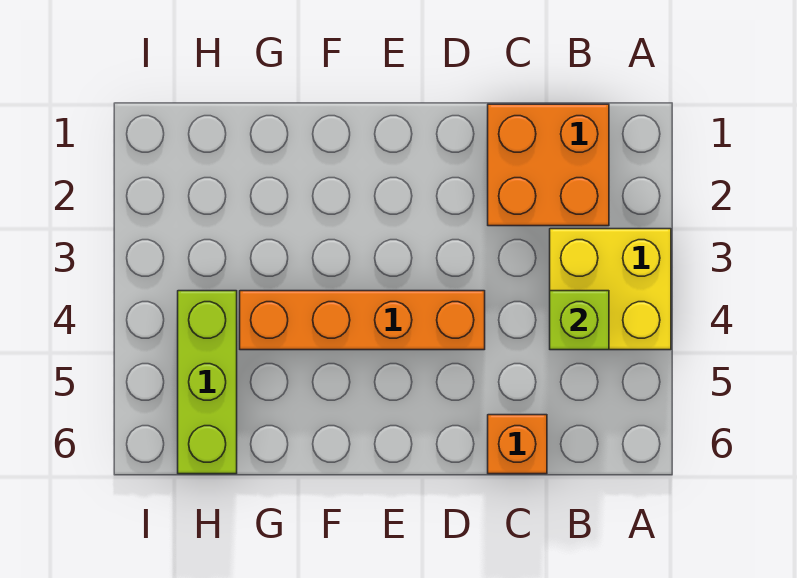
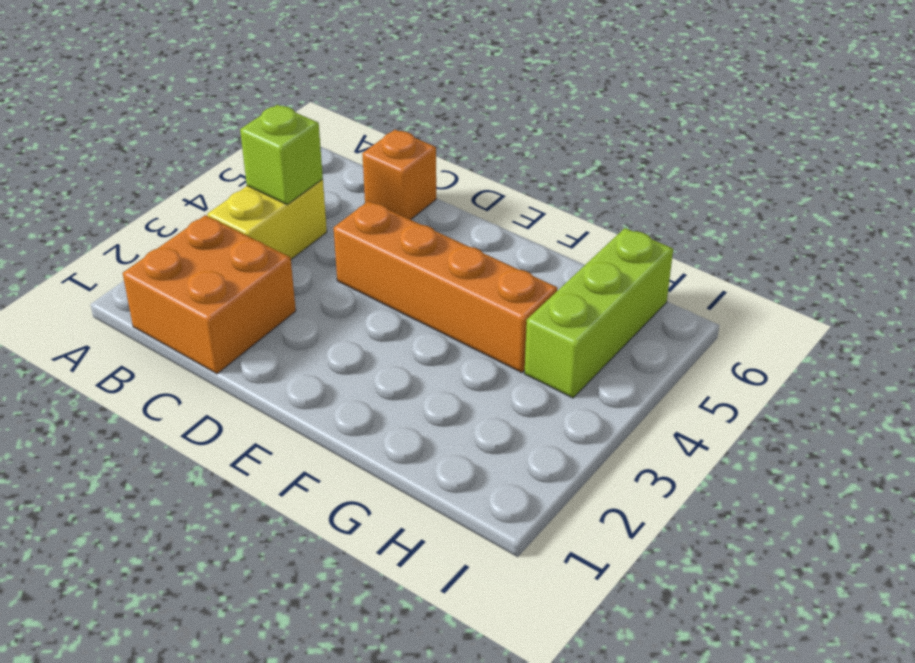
yellow brick A3:B4 level 1 -> yellow brick B3:B4 level 1

